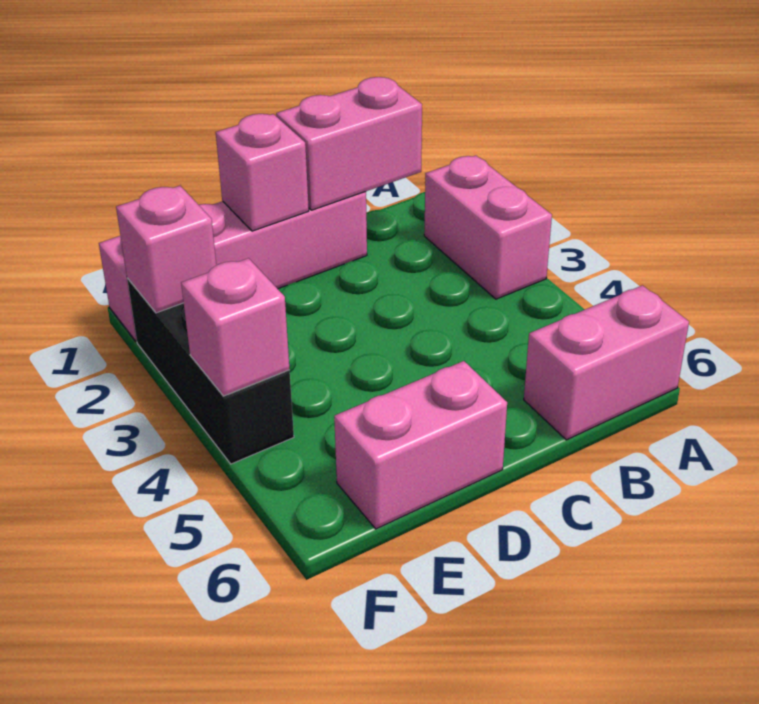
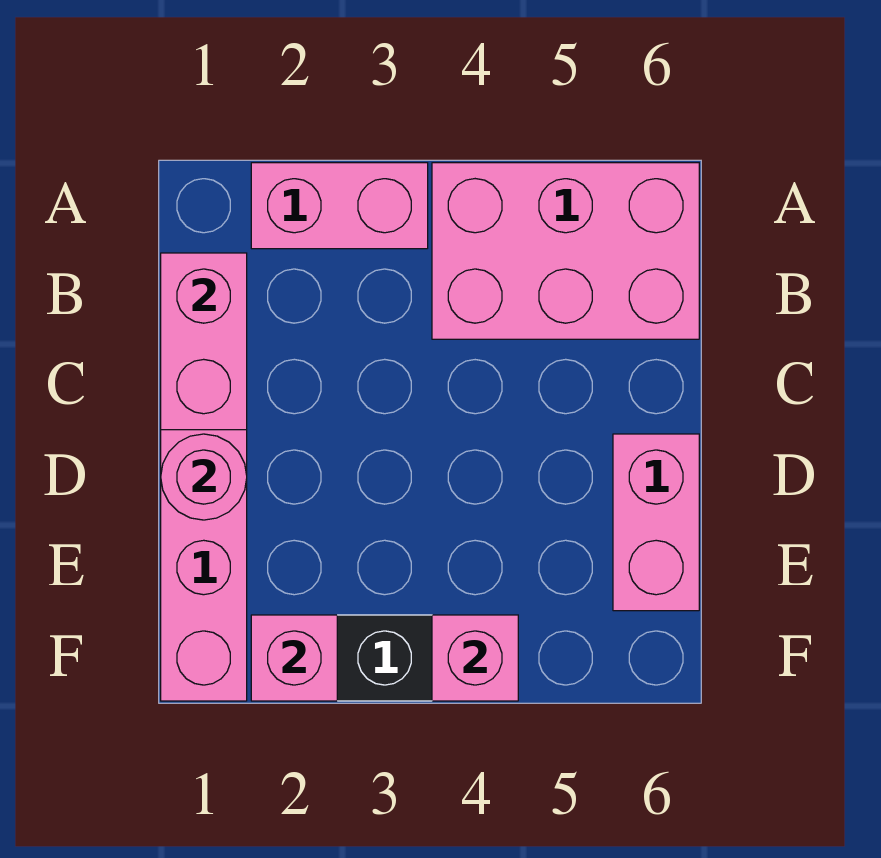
pink brick A6:B6 level 1 -> pink brick A4:B6 level 1
pink brick D1 level 2 -> pink round brick D1 level 2

